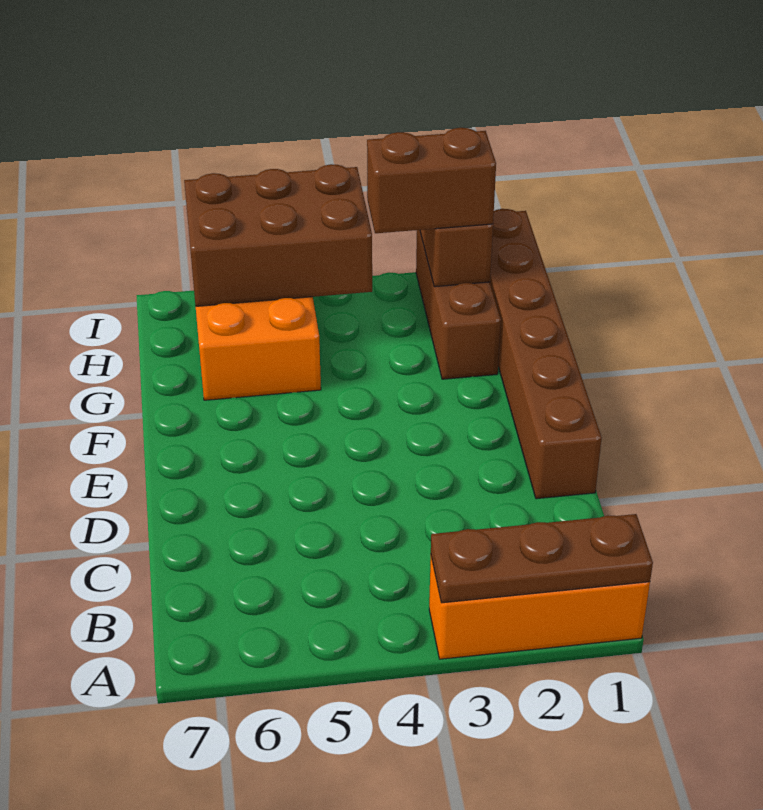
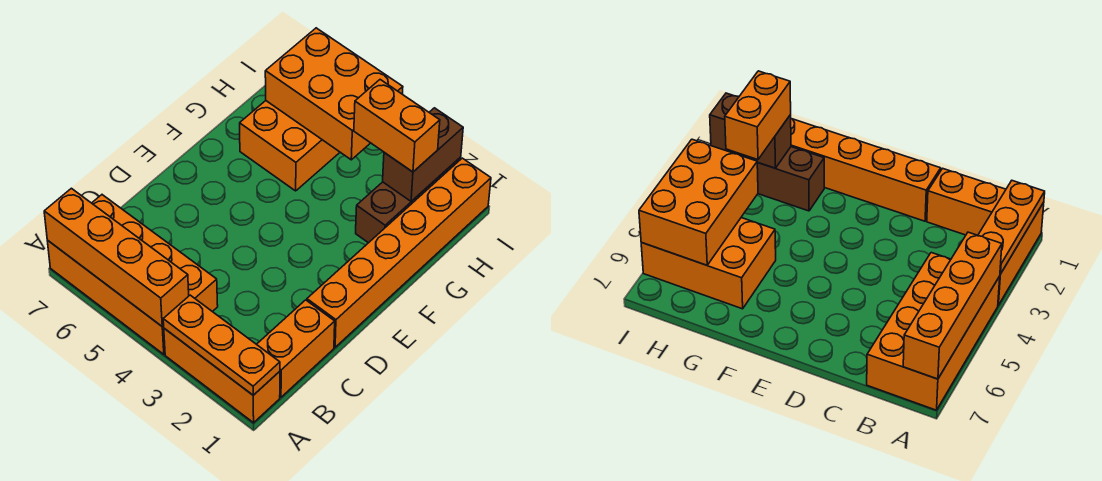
brown plate A1:A3 level 2 -> orange plate A1:A3 level 2
none -> orange brick A4:B7 level 1
none -> orange brick A4:A7 level 2
none -> orange brick B1:C1 level 1
brown brick D1:I1 level 1 -> orange brick D1:I1 level 1
brown brick H2:H3 level 3 -> orange brick H2:H3 level 3
brown brick H4:I6 level 2 -> orange brick H4:I6 level 2

